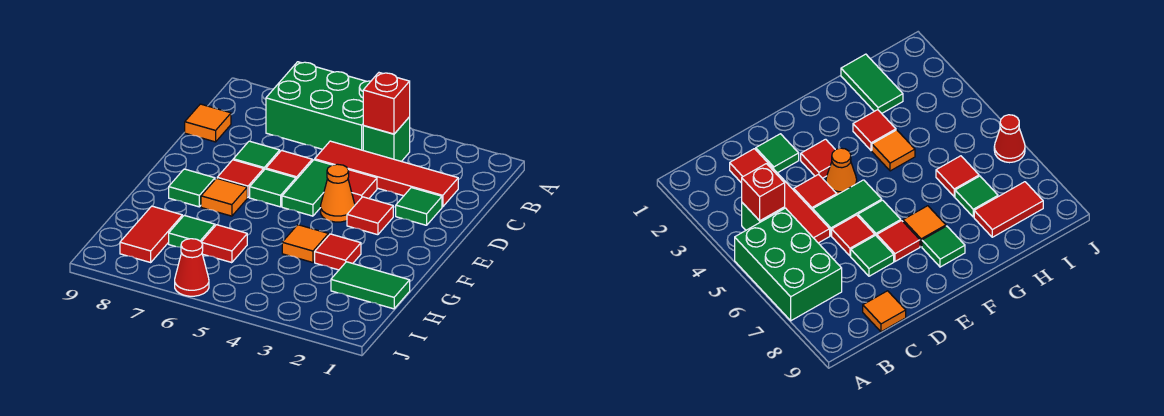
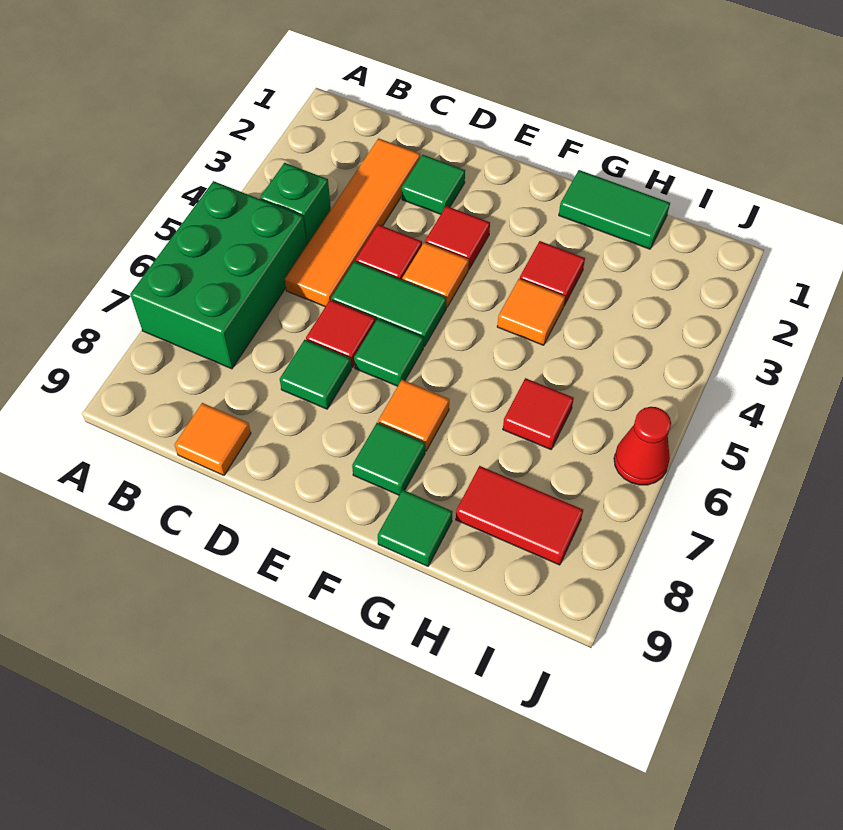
red brick B4 level 2 -> none
red tile C2:C5 level 1 -> orange tile C2:C5 level 1
orange cone E4 level 1 -> orange tile E4 level 1
red tile E7 level 1 -> none
green tile H1:H2 level 1 -> green tile G1:H1 level 1
green tile H7 level 1 -> green tile G9 level 1

